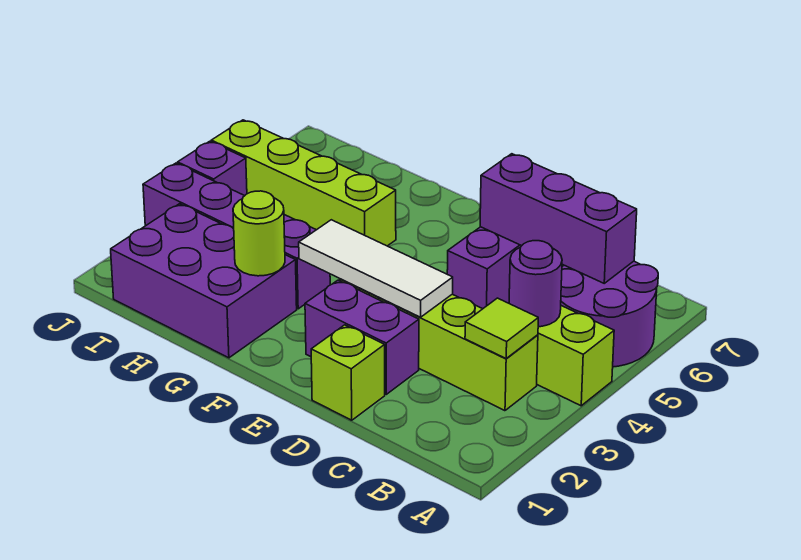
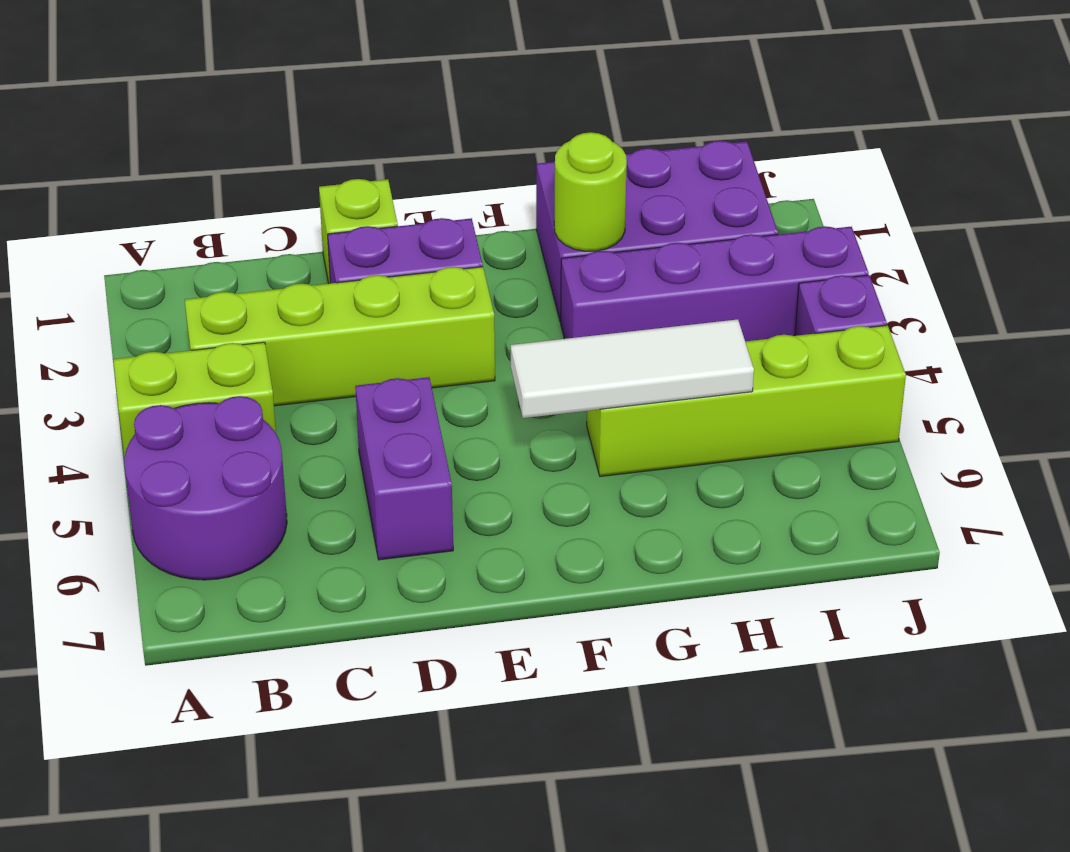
lime tile B3 level 2 -> none
purple round brick B4 level 2 -> none
purple brick B6:D6 level 2 -> none
white tile D3:F3 level 2 -> white tile F5:H5 level 2

